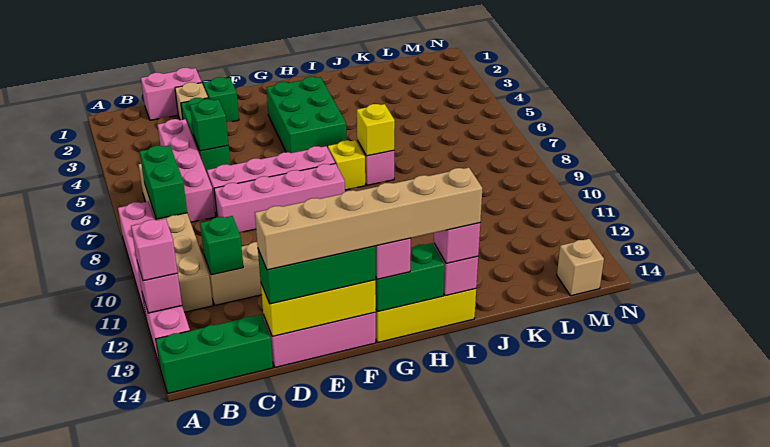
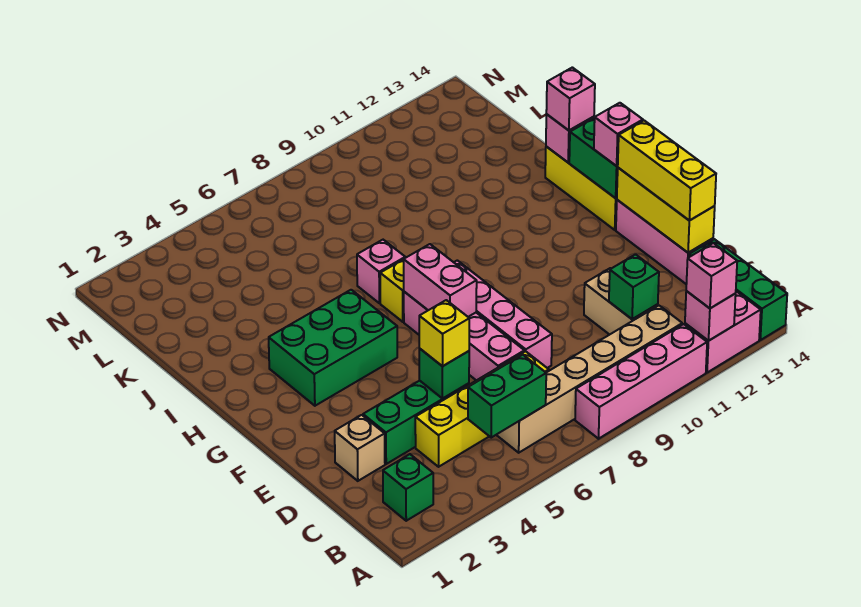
green brick B7:B8 level 2 -> green brick B5:B6 level 2
pink brick C1:D1 level 1 -> pink brick F7:G7 level 2
pink brick C4:C7 level 1 -> yellow brick C4:C7 level 1
green brick D14:F14 level 3 -> yellow brick D14:F14 level 3
tan brick D14:I14 level 4 -> none
green brick E2 level 1 -> green brick B2 level 1
yellow brick I7 level 2 -> yellow brick D5 level 3
tan brick M14 level 1 -> none

